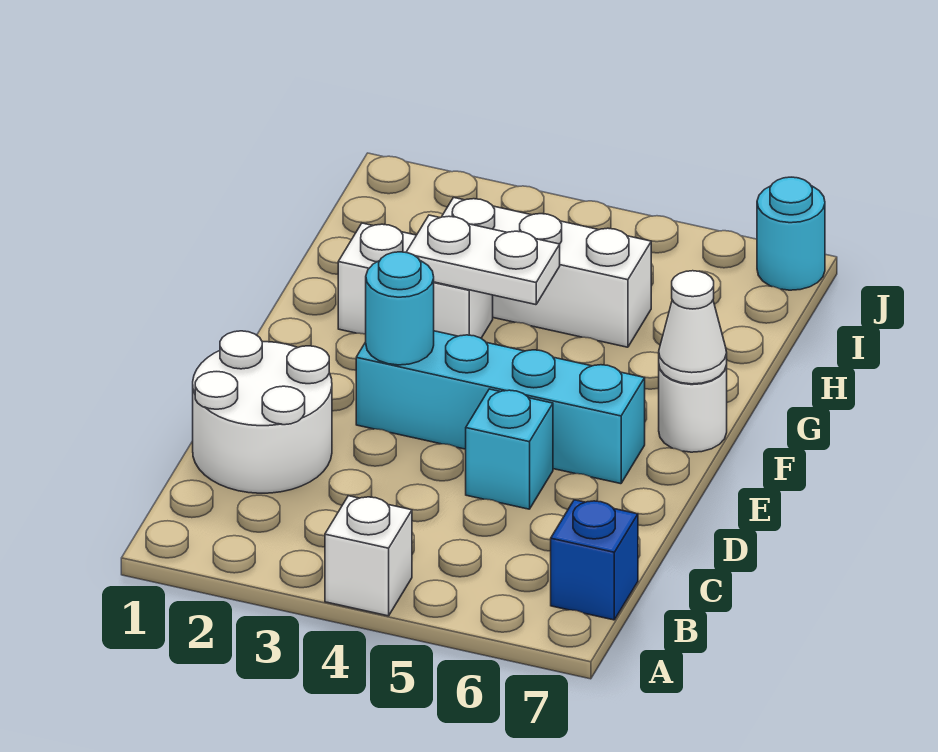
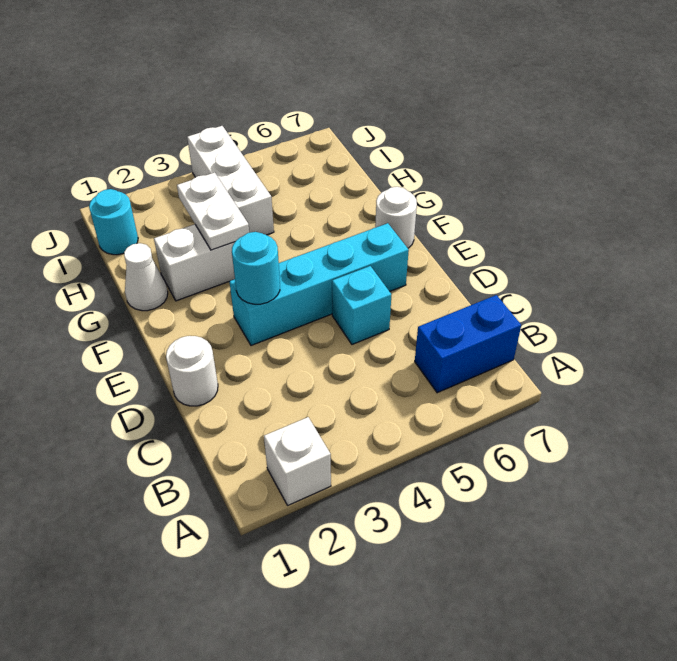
white brick A4 level 1 -> white brick A2 level 1
blue brick B7 level 1 -> blue brick B6:B7 level 1
white round brick C1:D2 level 1 -> white round brick D1 level 1
white cone F7 level 2 -> white cone G1 level 1
white plate G3:G4 level 2 -> white plate G3:H3 level 2
white brick H3:H5 level 1 -> white brick H4:J4 level 1
cyan round brick J7 level 1 -> cyan round brick I1 level 1

